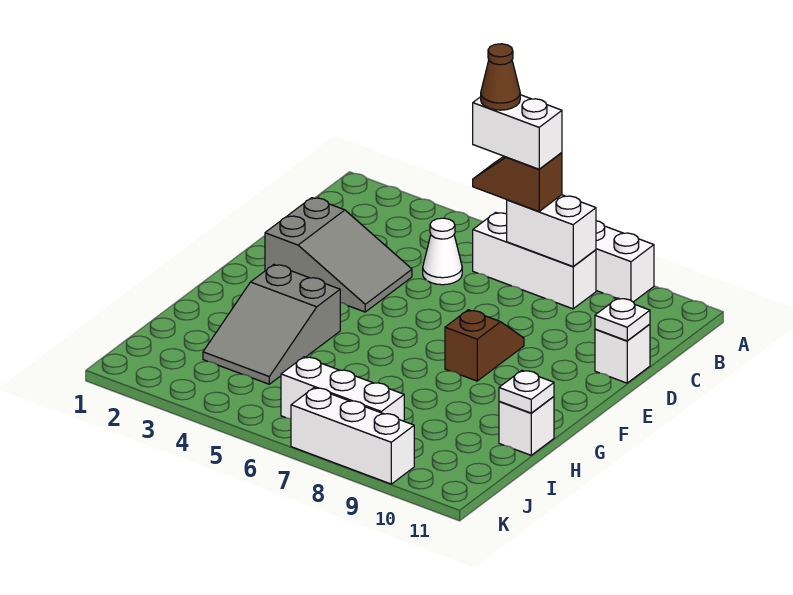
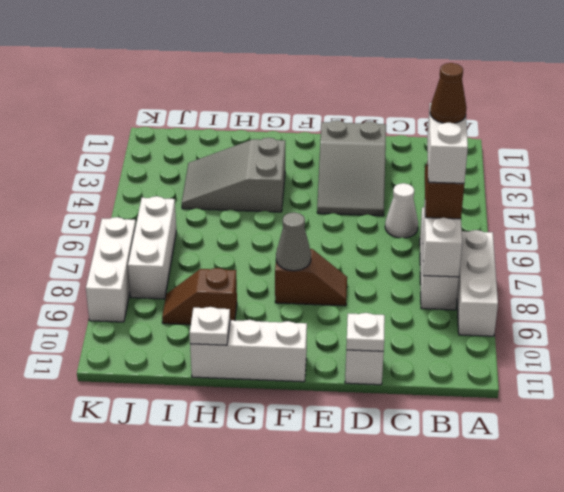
none -> grey cone F8 level 2
none -> brown slope H9:I9 level 1 top H
white brick H11 level 1 -> white brick F11:H11 level 1

